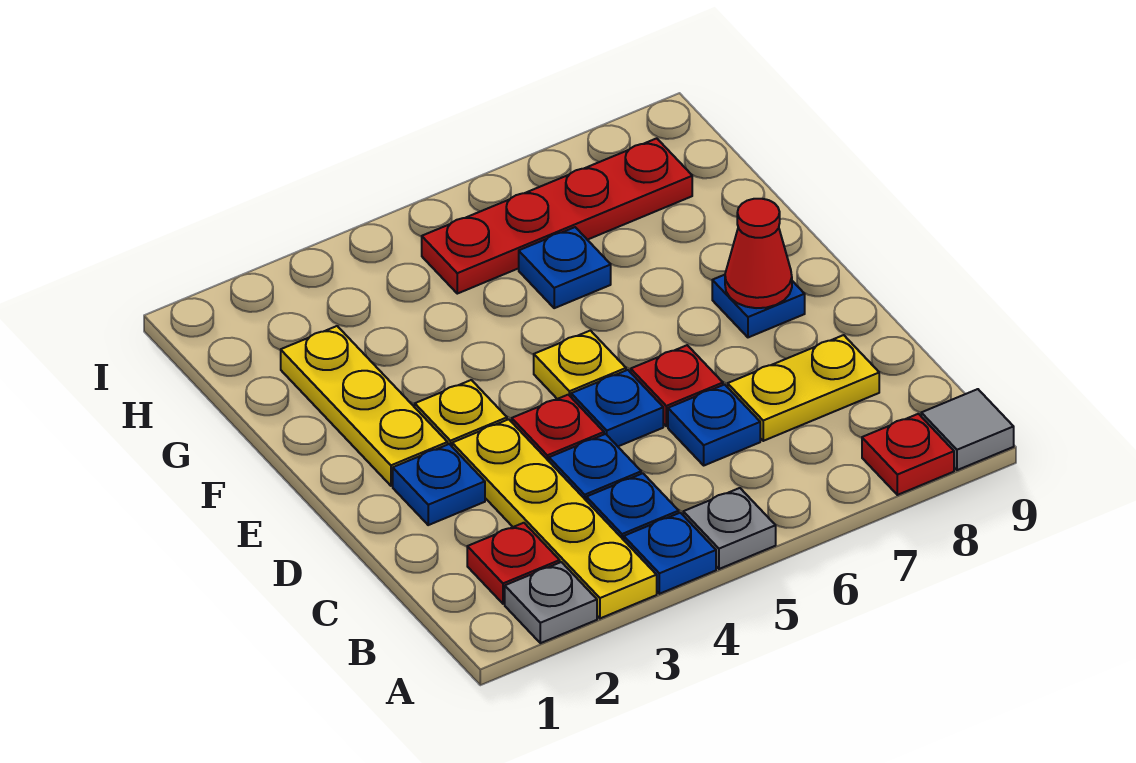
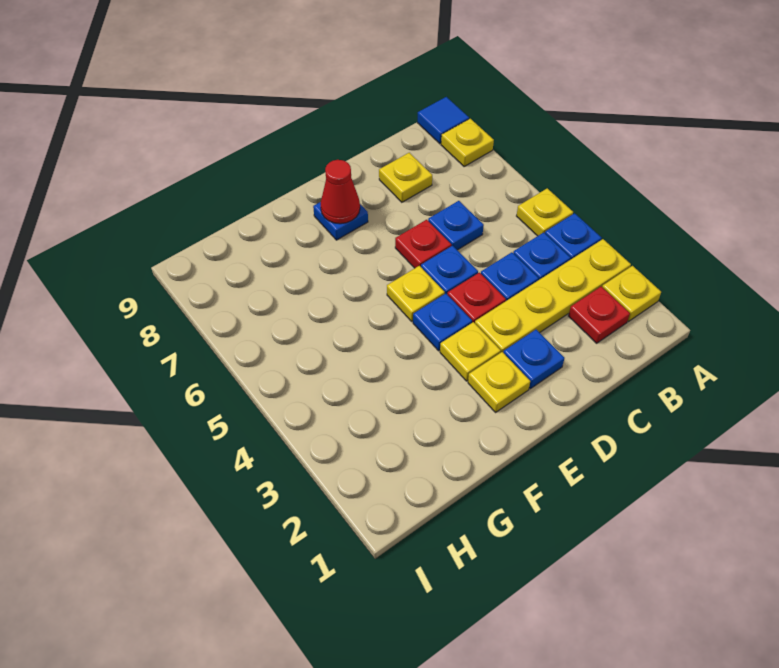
grey plate A2 level 1 -> yellow plate A2 level 1
grey plate A5 level 1 -> yellow plate A5 level 1
red plate A8 level 1 -> yellow plate A8 level 1
grey tile A9 level 1 -> blue tile A9 level 1
yellow plate C7:C8 level 1 -> yellow plate C8 level 1
yellow plate E2:G2 level 1 -> yellow plate E2 level 1
blue plate G6 level 1 -> blue plate E4 level 1
red plate H5:H8 level 1 -> none

